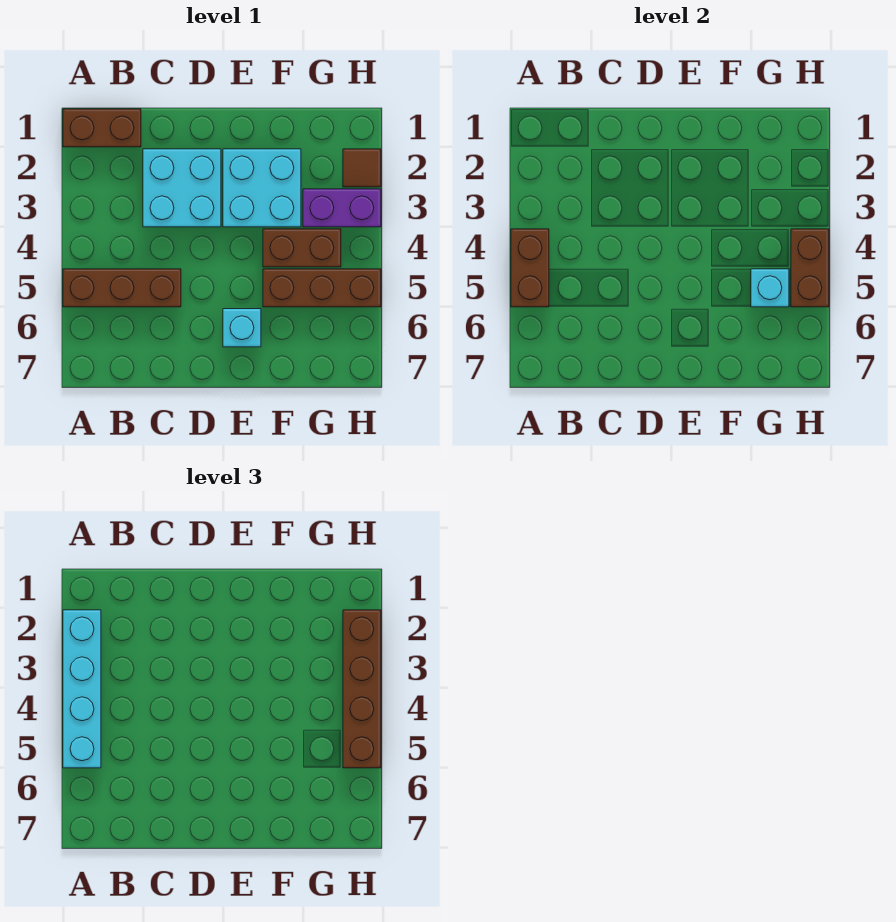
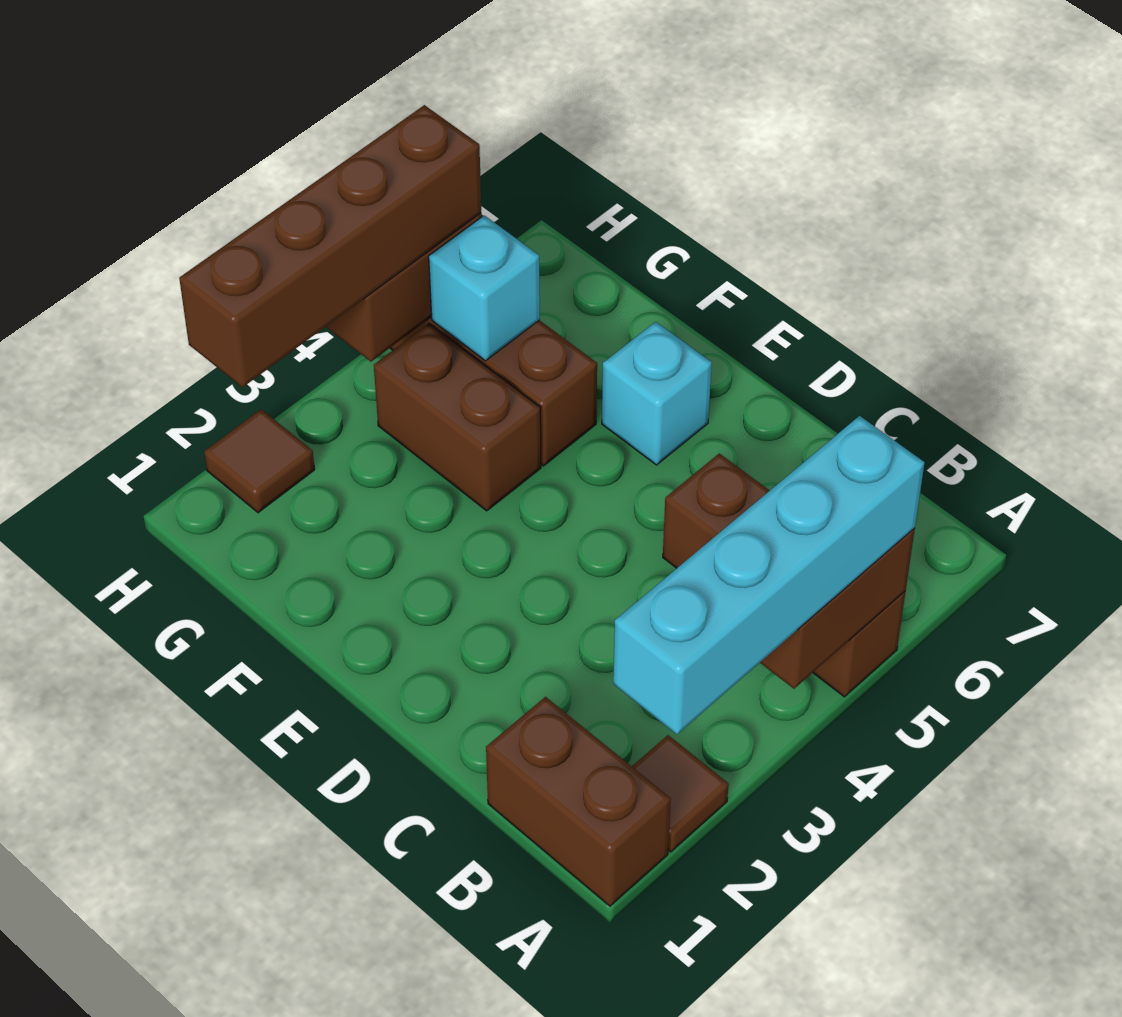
none -> brown tile A2 level 1
cyan brick C2:D3 level 1 -> none
cyan brick E2:F3 level 1 -> none
purple brick G3:H3 level 1 -> none

